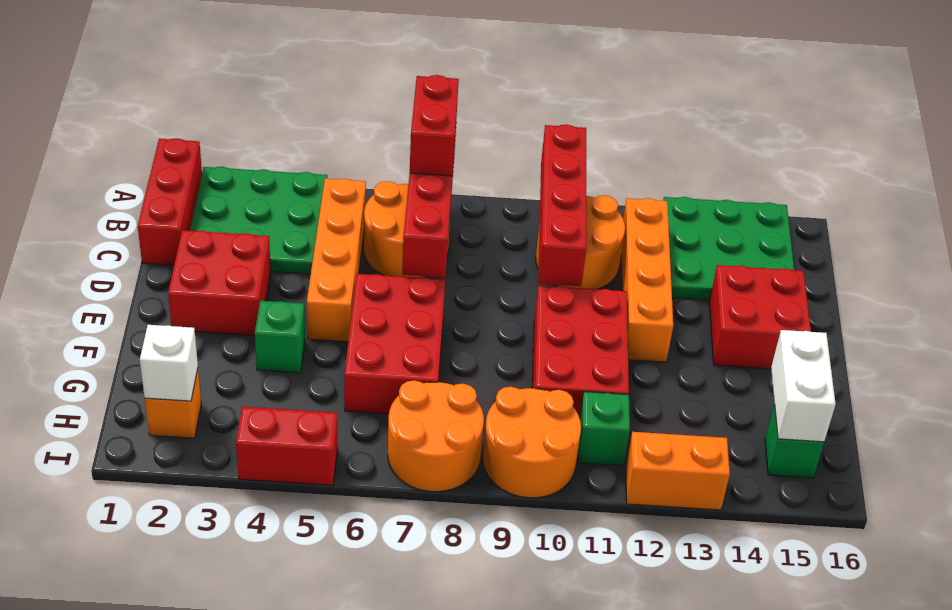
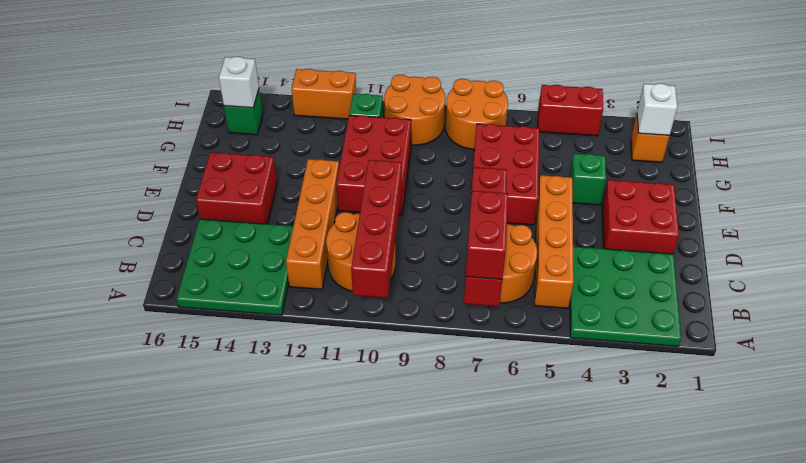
red brick A1:C1 level 1 -> none
white brick G15:H15 level 2 -> white brick H15 level 2

